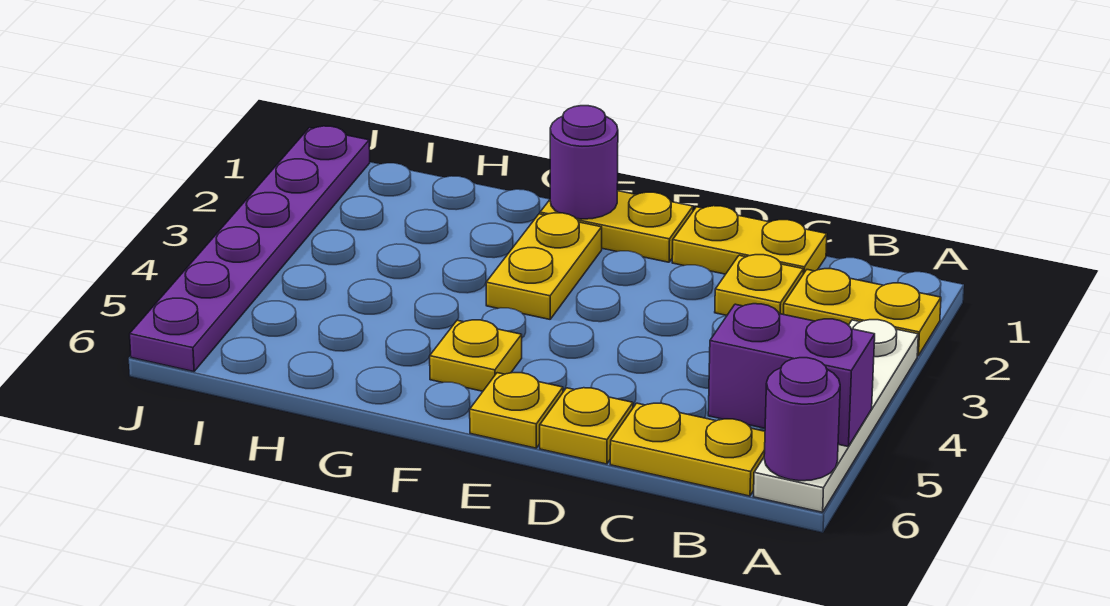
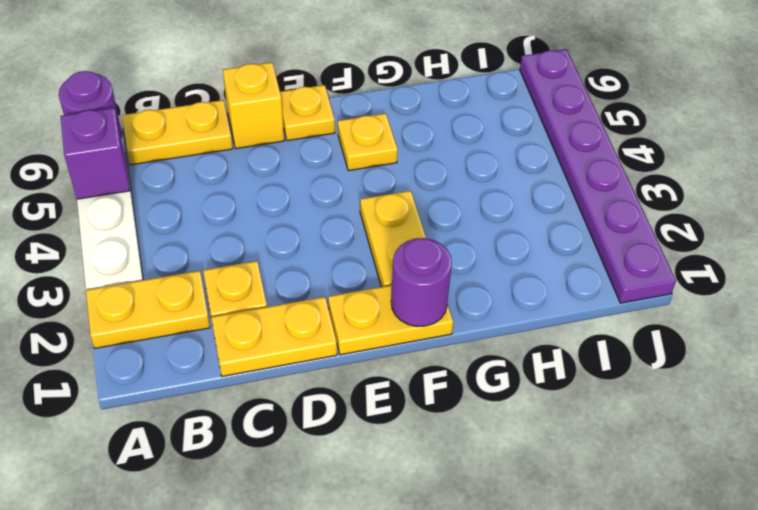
purple brick A5:B5 level 2 -> purple brick A5 level 2
yellow plate D6 level 1 -> yellow brick D6 level 1

